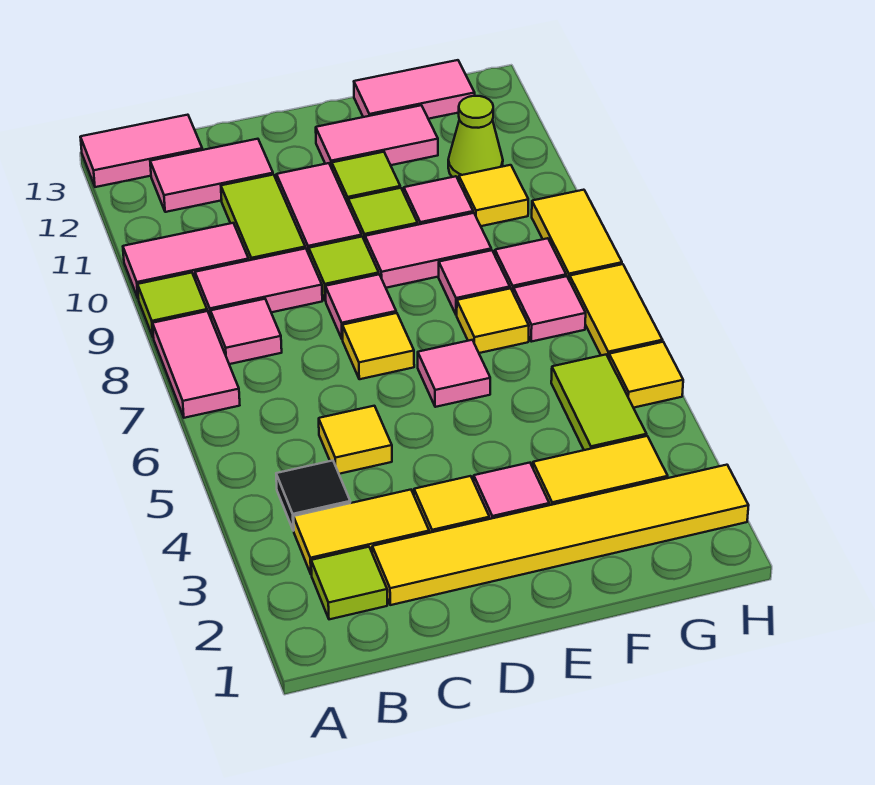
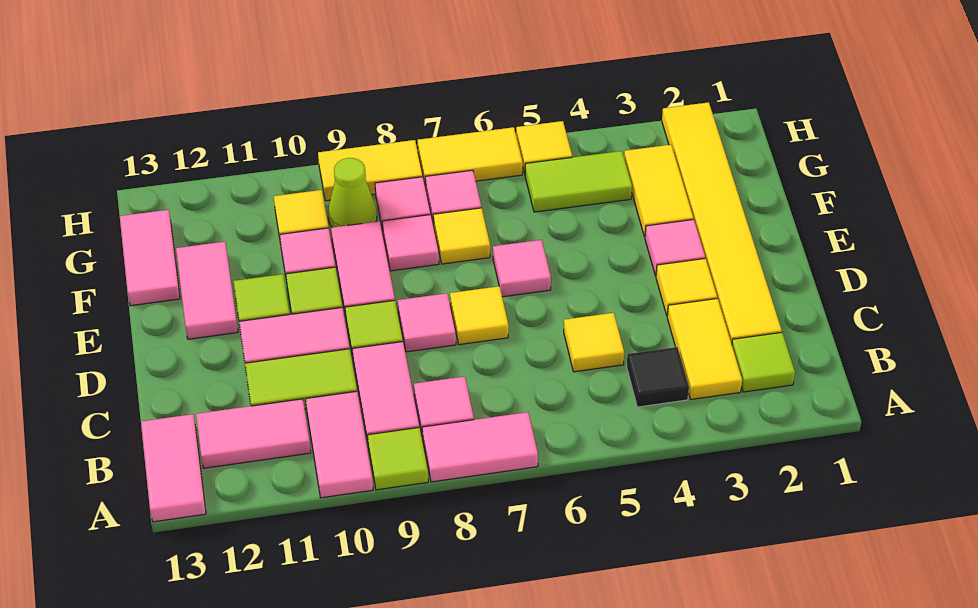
pink tile B12:C12 level 1 -> pink tile B11:B12 level 1
lime cone G11 level 1 -> lime cone G9 level 1

